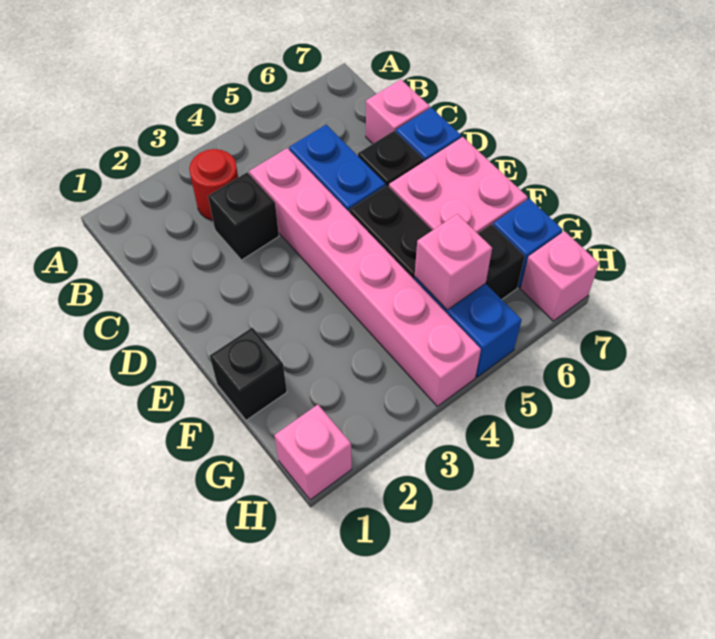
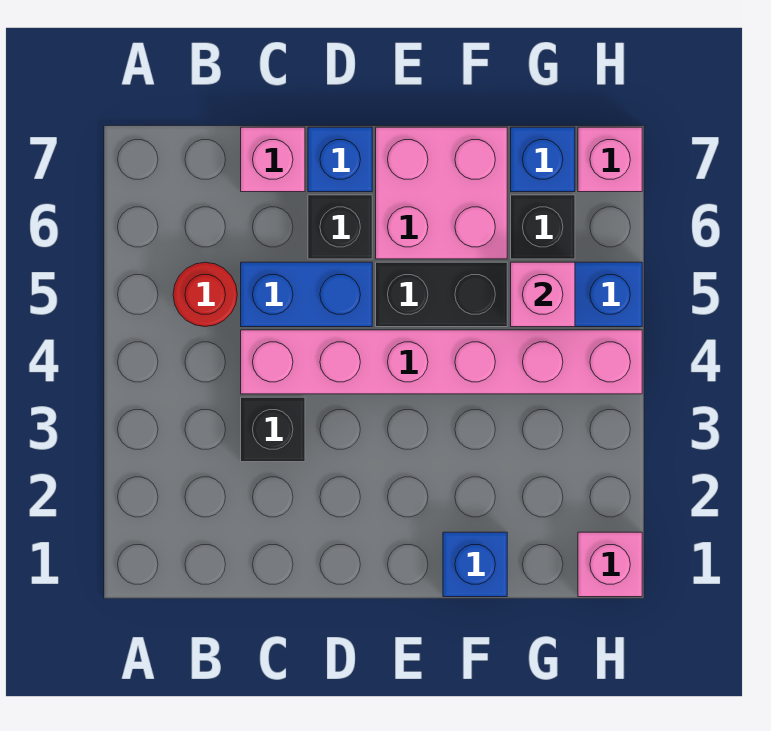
red round brick B3 level 1 -> red round brick B5 level 1
black brick F1 level 1 -> blue brick F1 level 1

